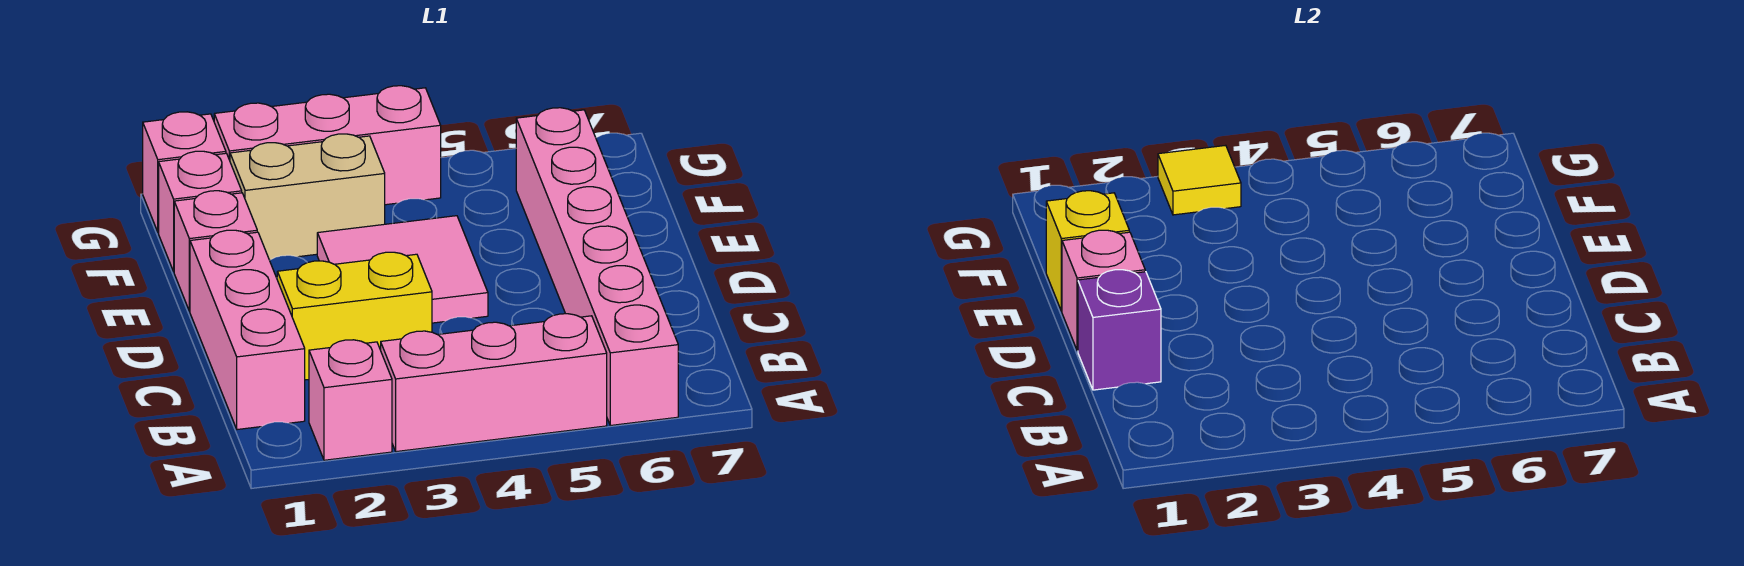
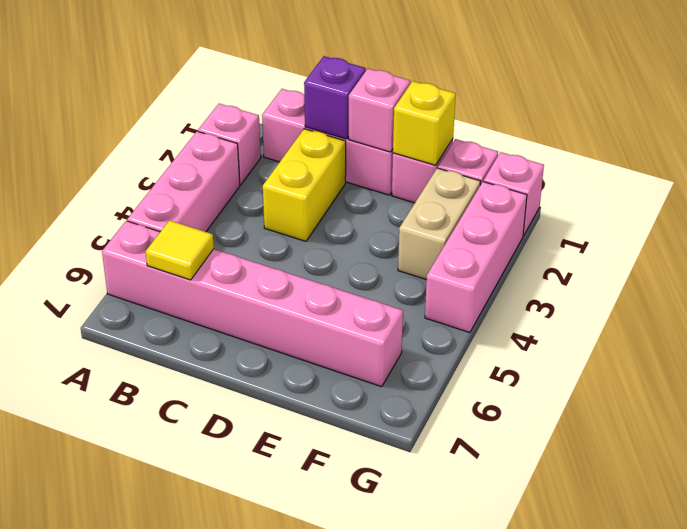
pink tile D3:E4 level 1 -> none
yellow tile G3 level 2 -> yellow tile B6 level 2

